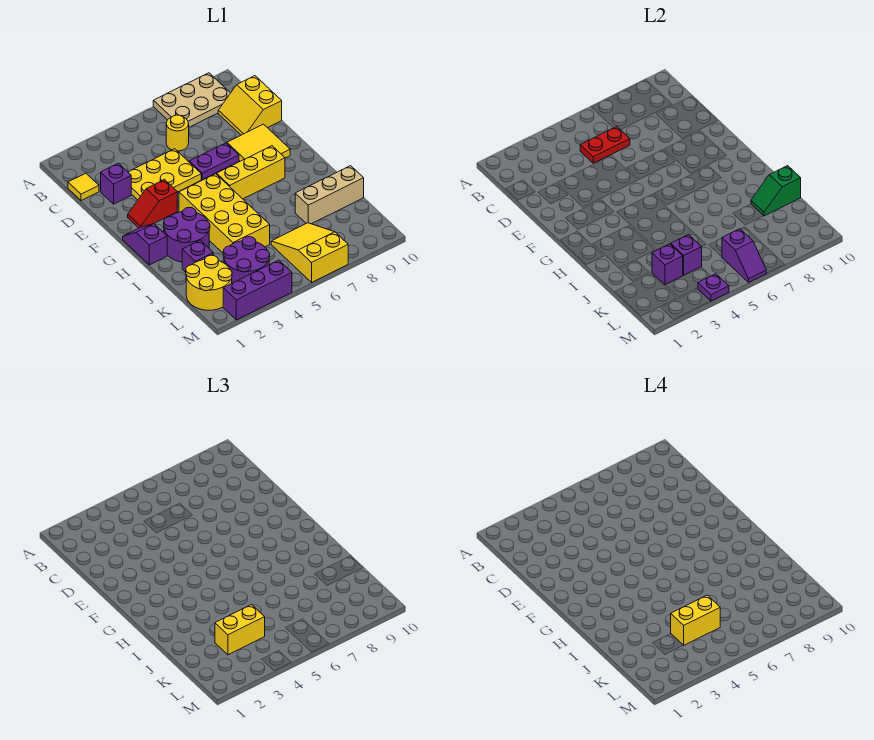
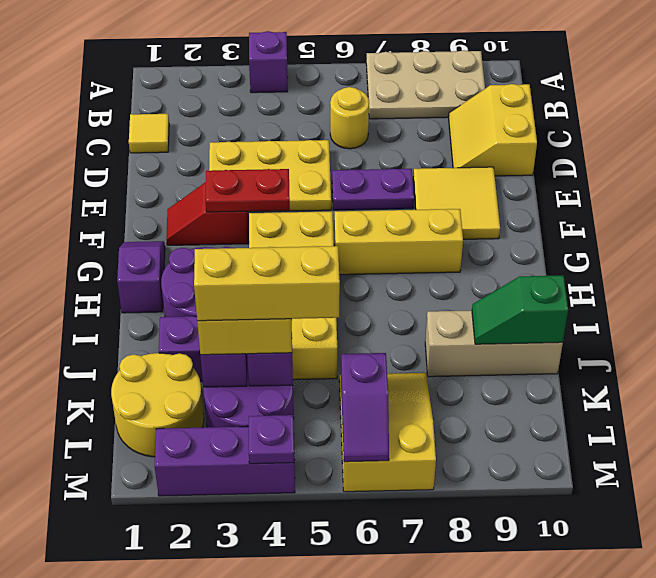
red plate C5:C6 level 2 -> red plate F3:F4 level 2
purple brick D2 level 1 -> purple brick A4 level 1
yellow brick K4:K5 level 4 -> yellow brick K3:K5 level 4

